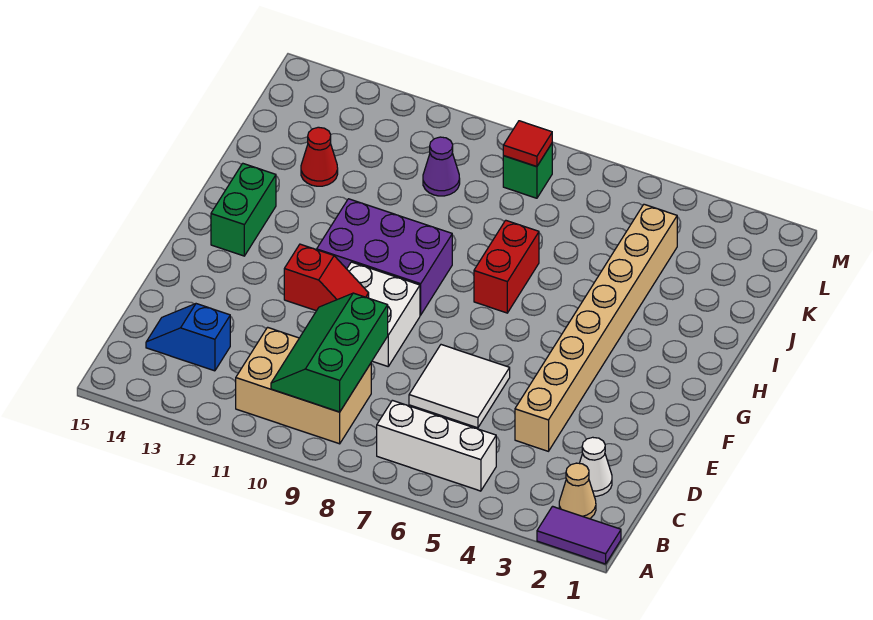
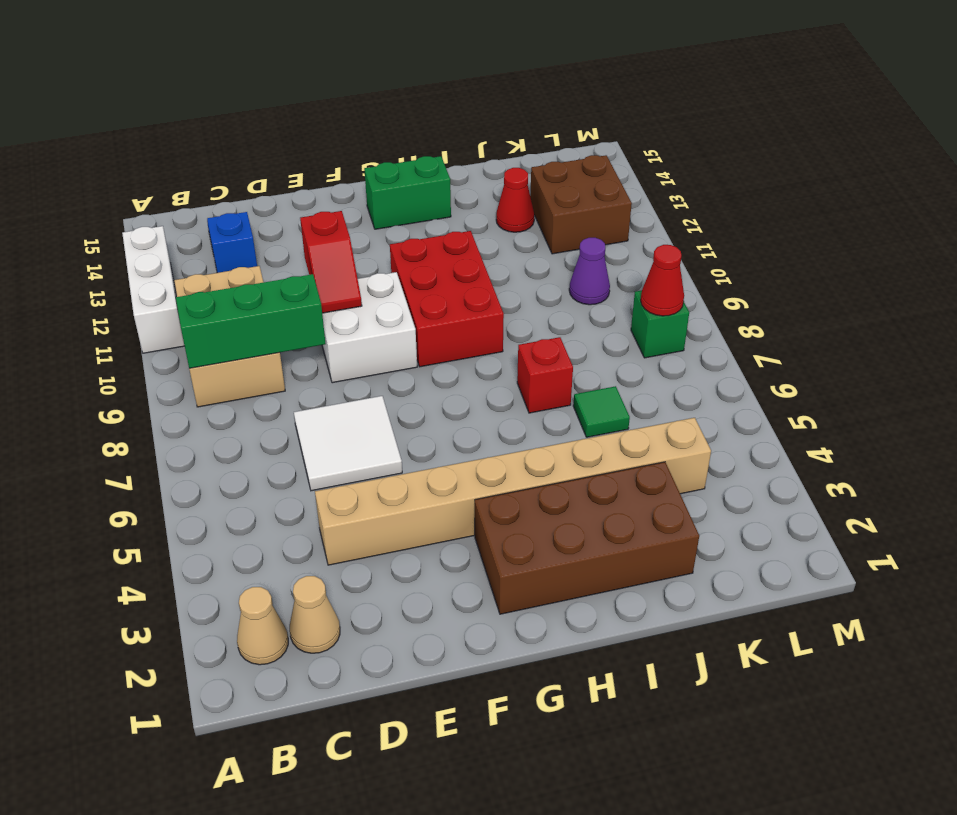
purple tile A1:A2 level 1 -> none
white brick B5:B7 level 1 -> white brick A11:A13 level 1
white cone C2 level 1 -> tan cone C2 level 1
none -> brown brick G2:J3 level 1
purple brick G9:H11 level 1 -> red brick G9:H11 level 1
red brick H7:I7 level 1 -> red brick I7 level 1
none -> green tile J6 level 1
none -> brown brick K12:L13 level 1
red tile L8 level 2 -> red cone L8 level 2

